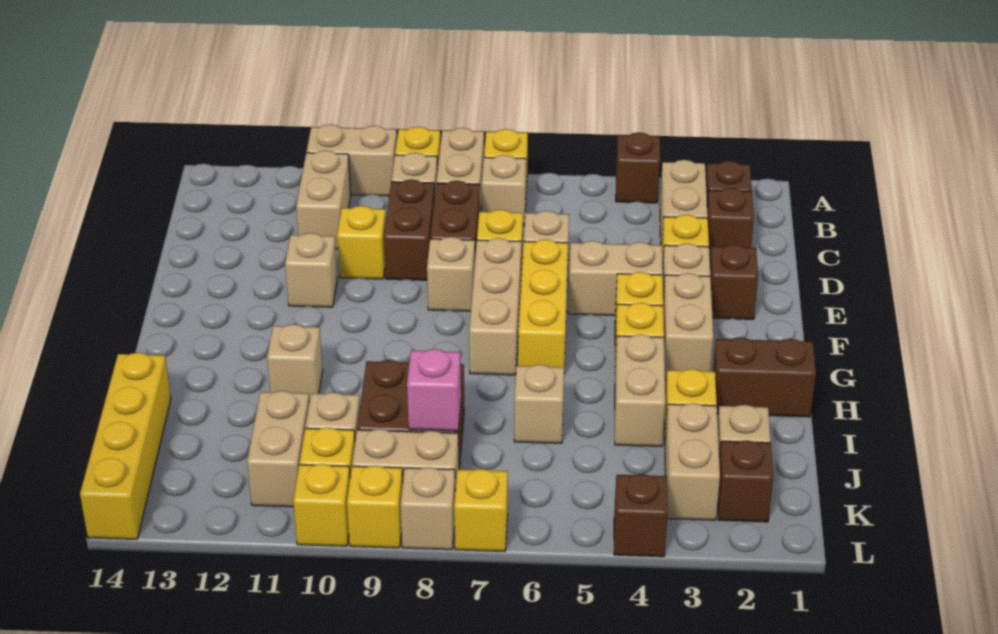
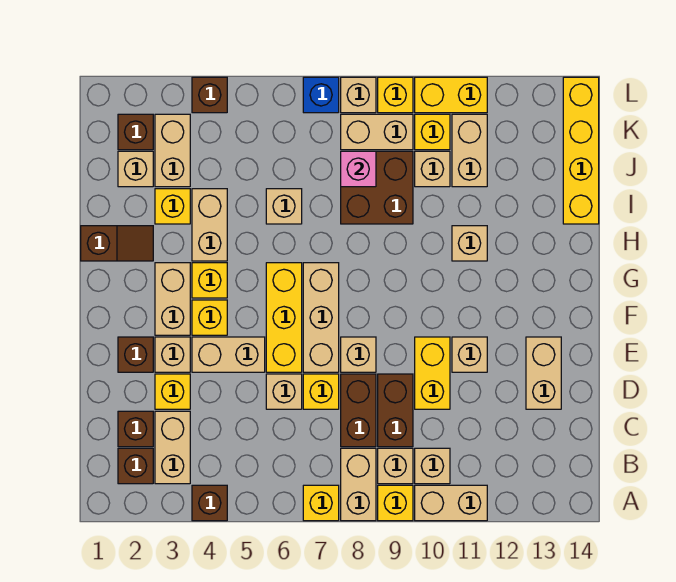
tan brick B7 level 1 -> tan brick B10 level 1
tan brick B11:C11 level 1 -> tan brick D13:E13 level 1
yellow brick D10 level 1 -> yellow brick D10:E10 level 1
brown brick H1:H2 level 1 -> brown slope H1:H2 level 1 top 1
yellow brick L7 level 1 -> blue brick L7 level 1
yellow brick L10 level 1 -> yellow brick L10:L11 level 1

